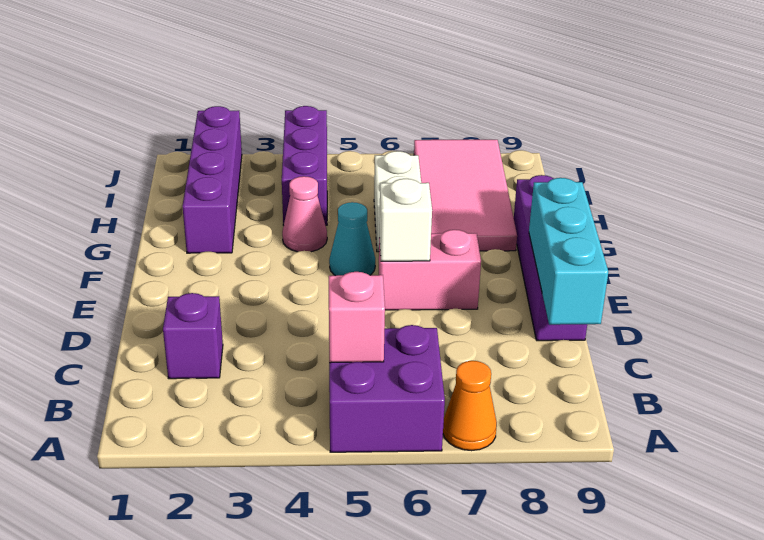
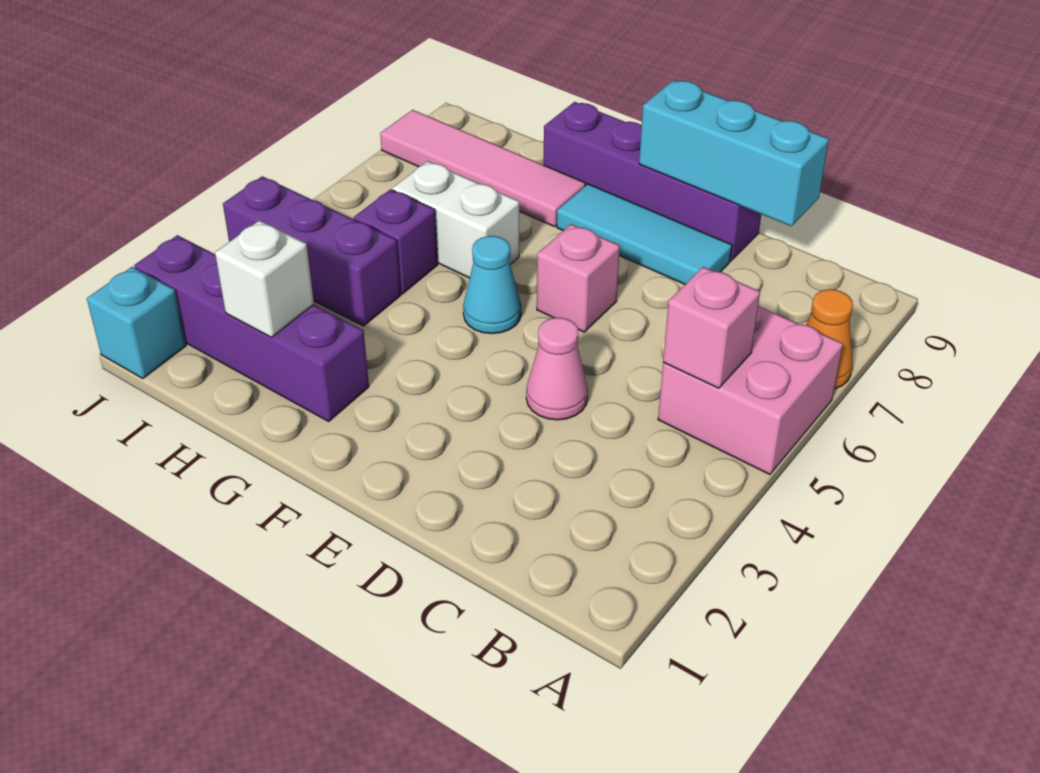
purple brick A5:B6 level 1 -> pink brick A5:B6 level 1
purple brick C2 level 1 -> purple brick H5 level 1
none -> cyan tile D8:F8 level 1
pink brick E6:E7 level 1 -> pink brick E6 level 1
white brick E6 level 2 -> white brick H2 level 2
pink cone G4 level 1 -> pink cone D4 level 1
pink tile G7:J8 level 1 -> pink tile G8:J8 level 1
none -> cyan brick J1 level 1

